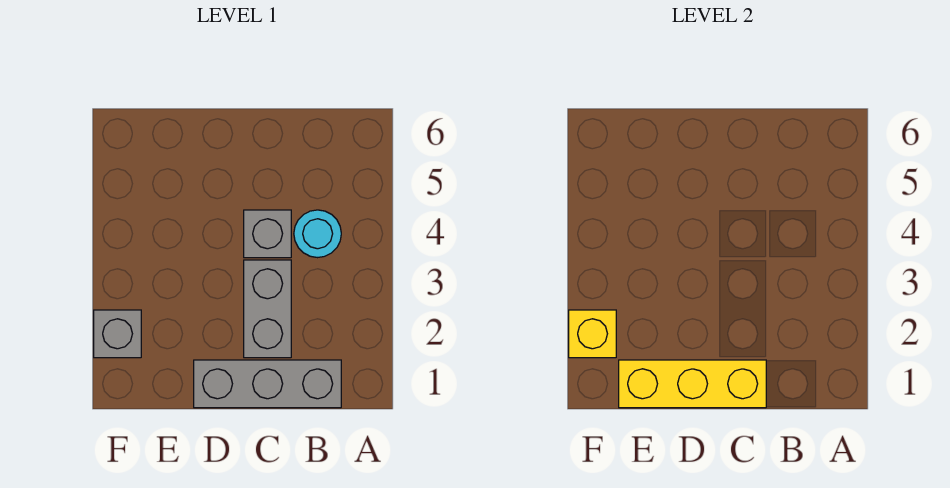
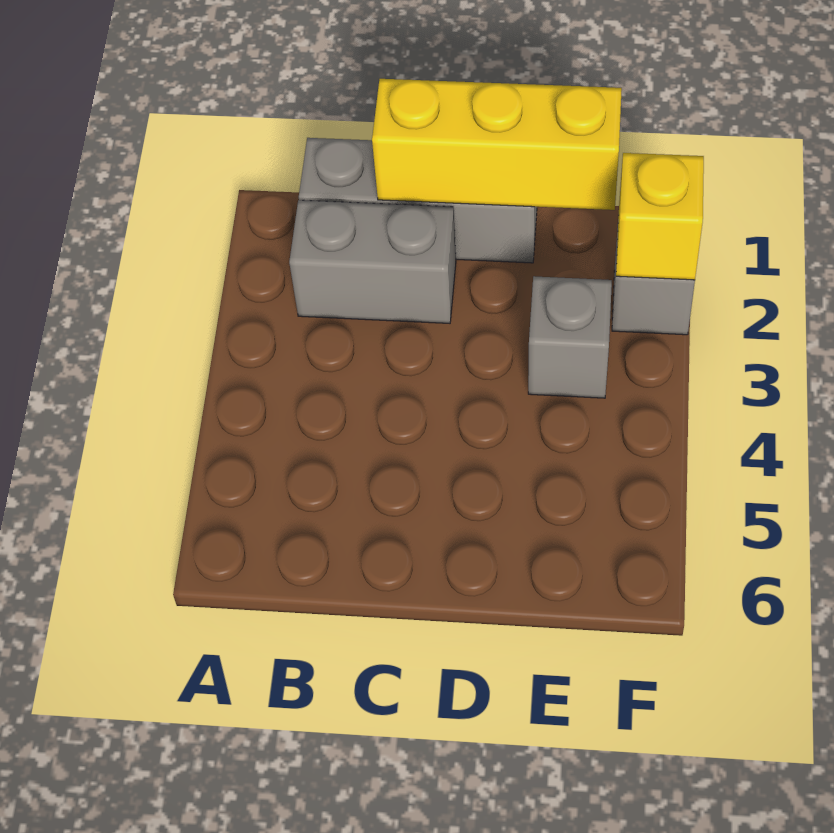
cyan round brick B4 level 1 -> none
grey brick C2:C3 level 1 -> grey brick B2:C2 level 1
grey brick C4 level 1 -> grey brick E3 level 1

